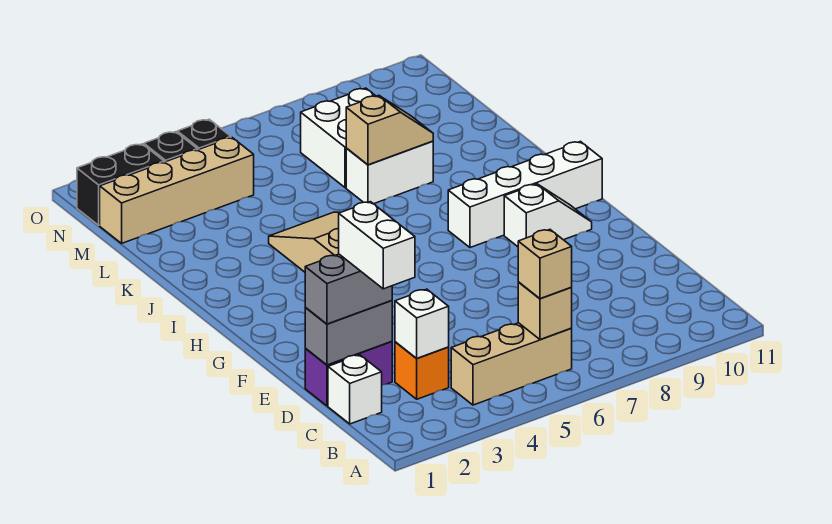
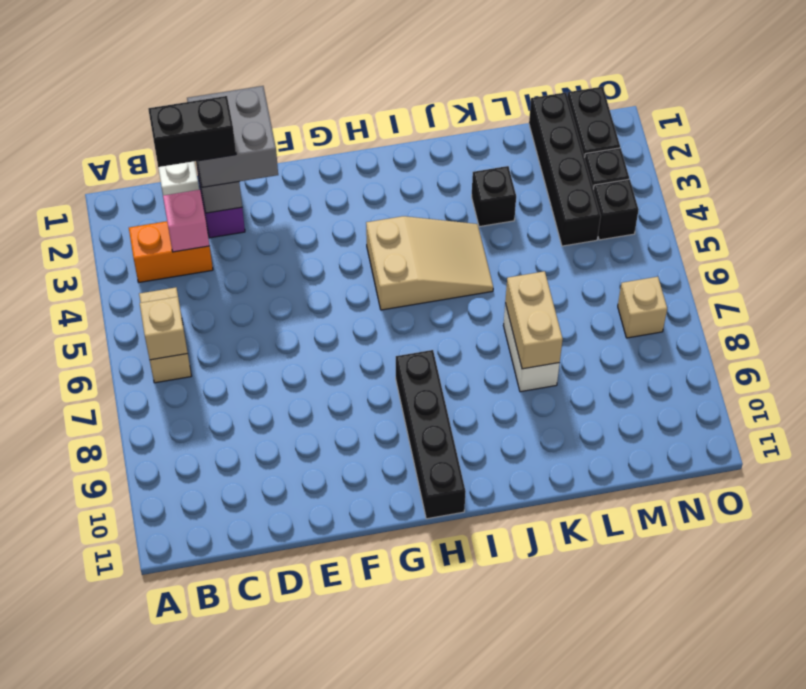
tan brick B4:B6 level 1 -> tan brick B5:B6 level 1
tan brick B6 level 3 -> tan brick N7 level 1
white brick C2:D2 level 4 -> black brick C2:D2 level 4
orange brick C3 level 1 -> orange brick B3:C3 level 1
white brick C3 level 2 -> pink brick C3 level 2
grey brick D1:D2 level 3 -> grey brick D1:E2 level 3
white slope G9:G10 level 1 top 9 -> none
white brick H8:H11 level 1 -> black brick H8:H11 level 1
none -> black brick K3 level 1
tan slope K7:K8 level 2 top 7 -> tan brick K7:K8 level 2
white brick L7:M8 level 1 -> none
tan brick M1:M4 level 1 -> black brick M1:M4 level 1

